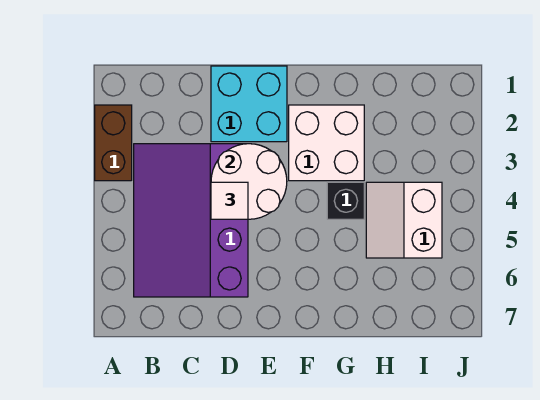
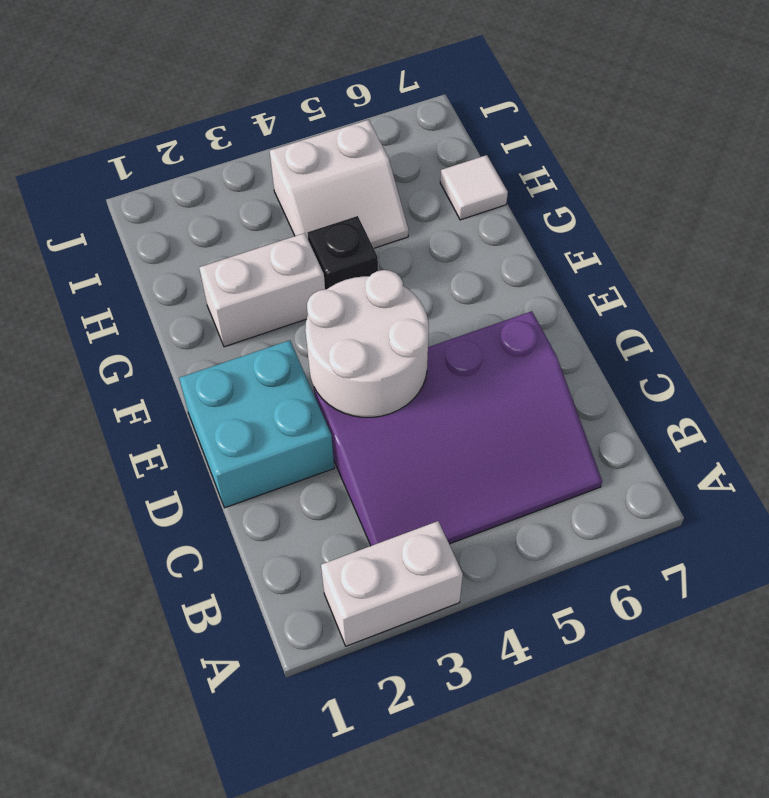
brown brick A2:A3 level 1 -> white brick A2:A3 level 1
white tile D4 level 3 -> white tile H7 level 1
white brick F2:G3 level 1 -> white brick G2:G3 level 1

